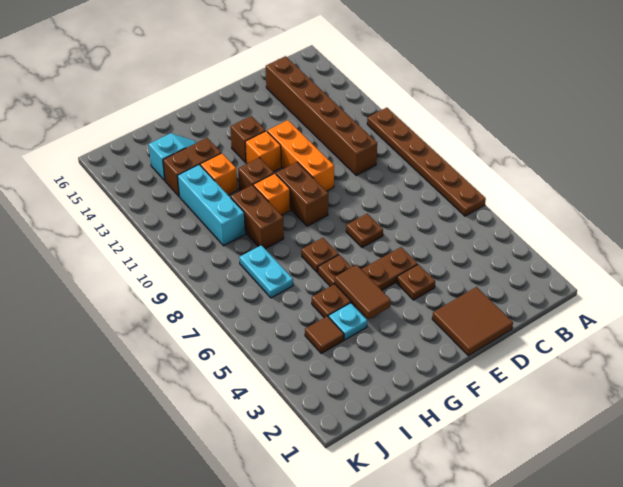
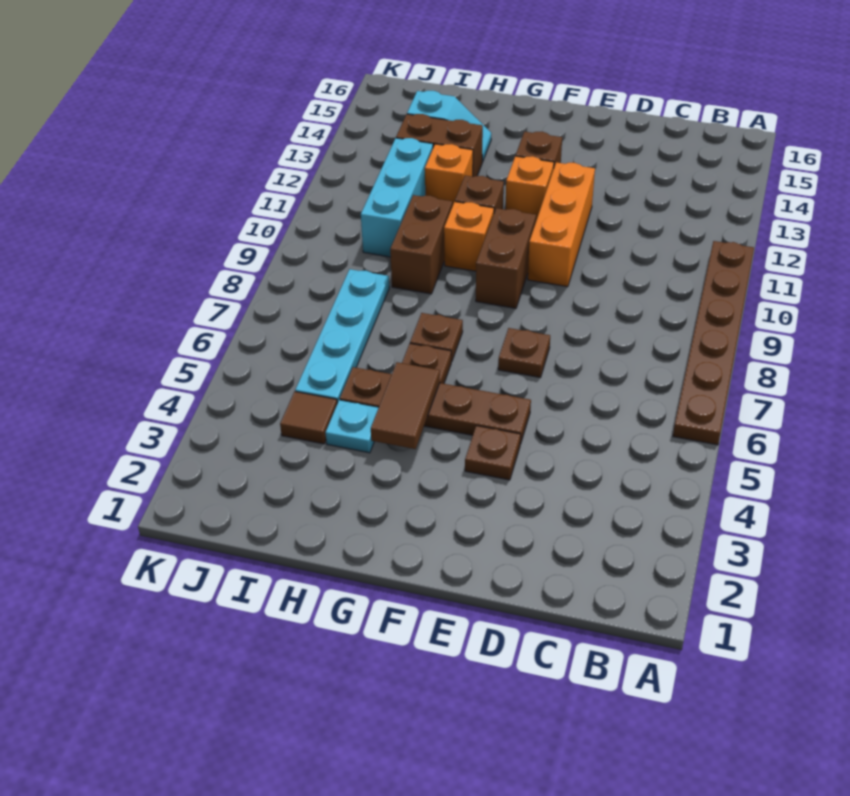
brown brick C10:C15 level 1 -> none
brown tile D1:E2 level 1 -> none
cyan plate I7:I8 level 1 -> cyan plate I5:I8 level 1

